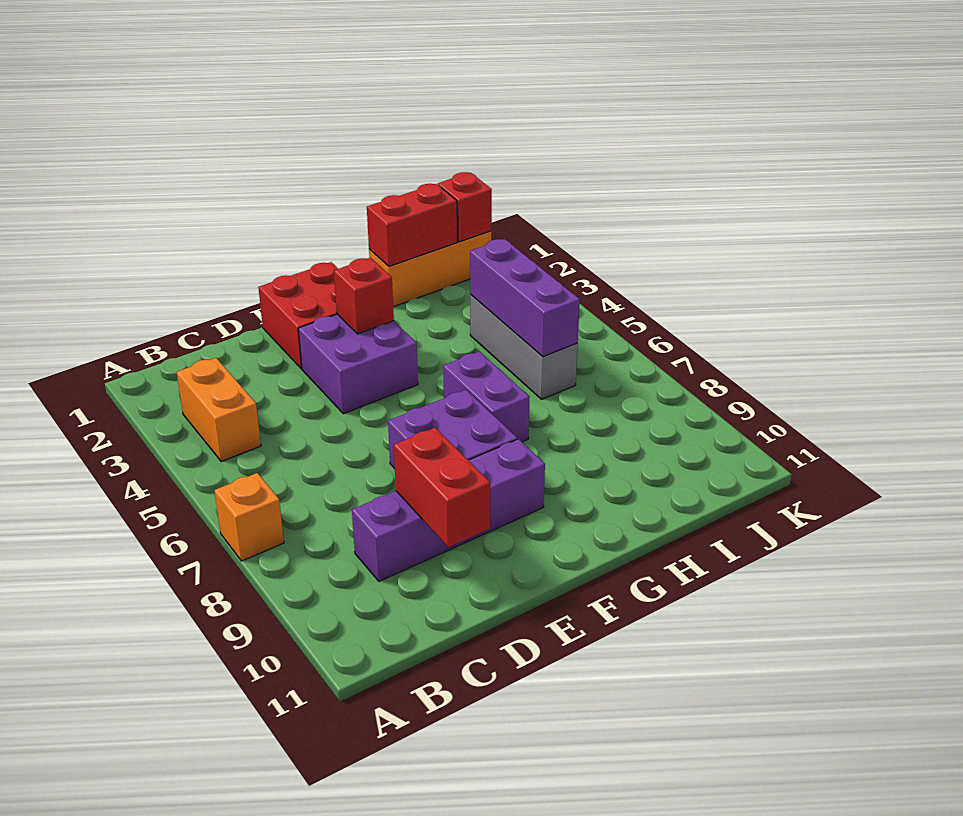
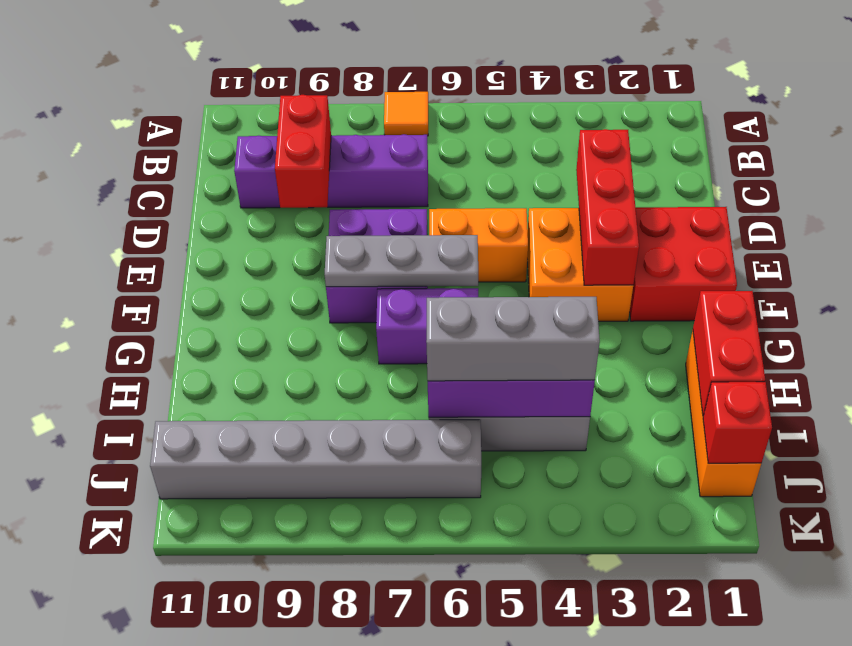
orange brick A7 level 1 -> orange tile A7 level 1
orange brick B3:B4 level 1 -> orange brick E5:E6 level 1
purple brick C9:F9 level 1 -> purple brick C7:C10 level 1
red brick D9:D10 level 2 -> red brick C9:D9 level 2
purple brick E3:F4 level 1 -> orange brick E3:F4 level 1
red brick F3 level 2 -> red brick D3:F3 level 2
none -> grey plate F6:F8 level 2
none -> grey brick I4:I6 level 3
none -> grey brick J6:J11 level 1

